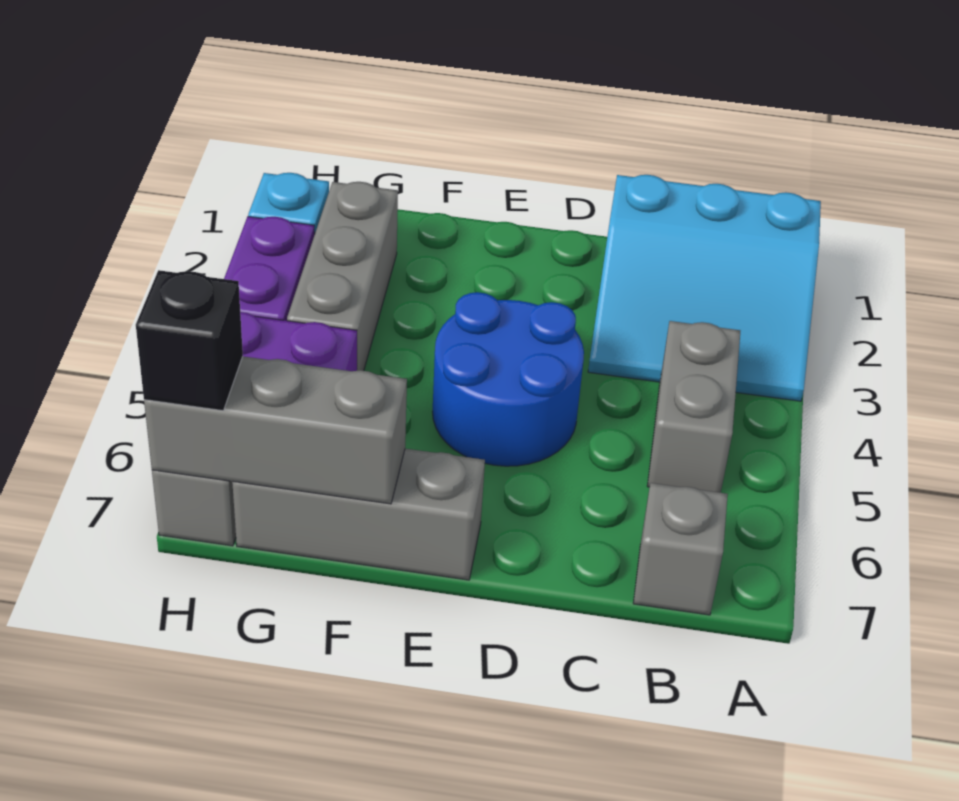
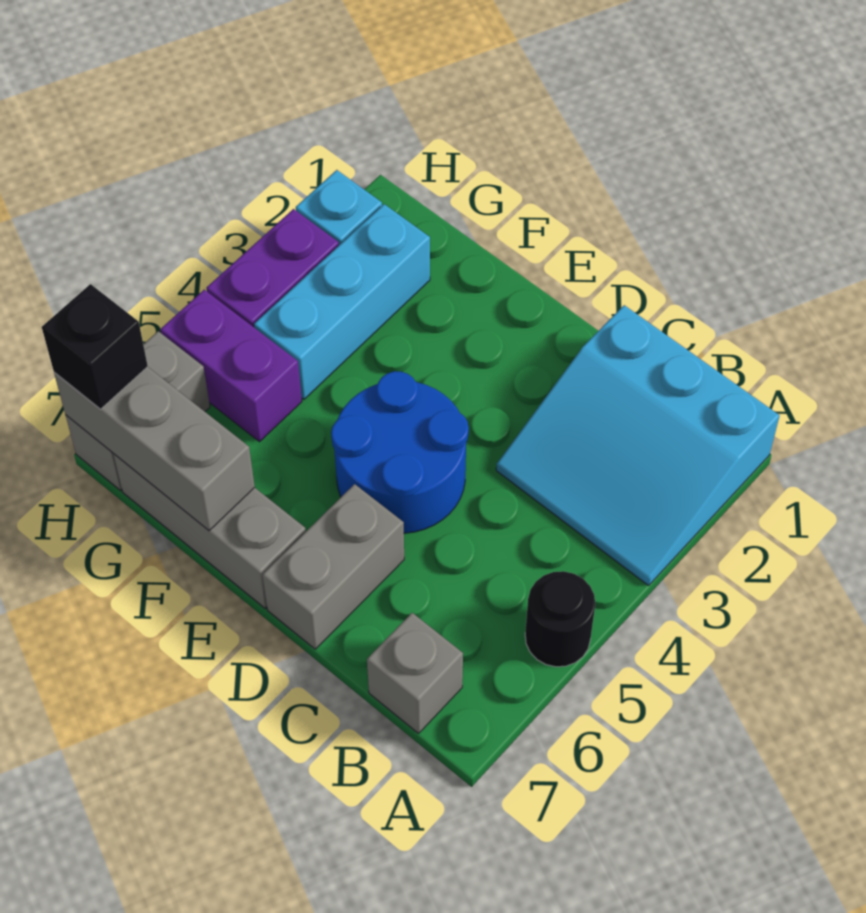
none -> black round brick A5 level 1
grey brick B4:B5 level 1 -> grey brick D6:D7 level 1
grey brick G2:G4 level 1 -> cyan brick G2:G4 level 1

